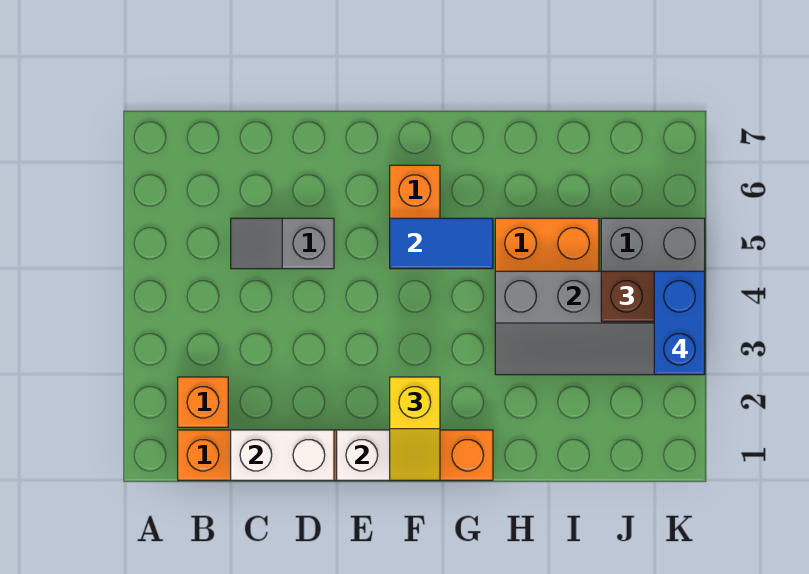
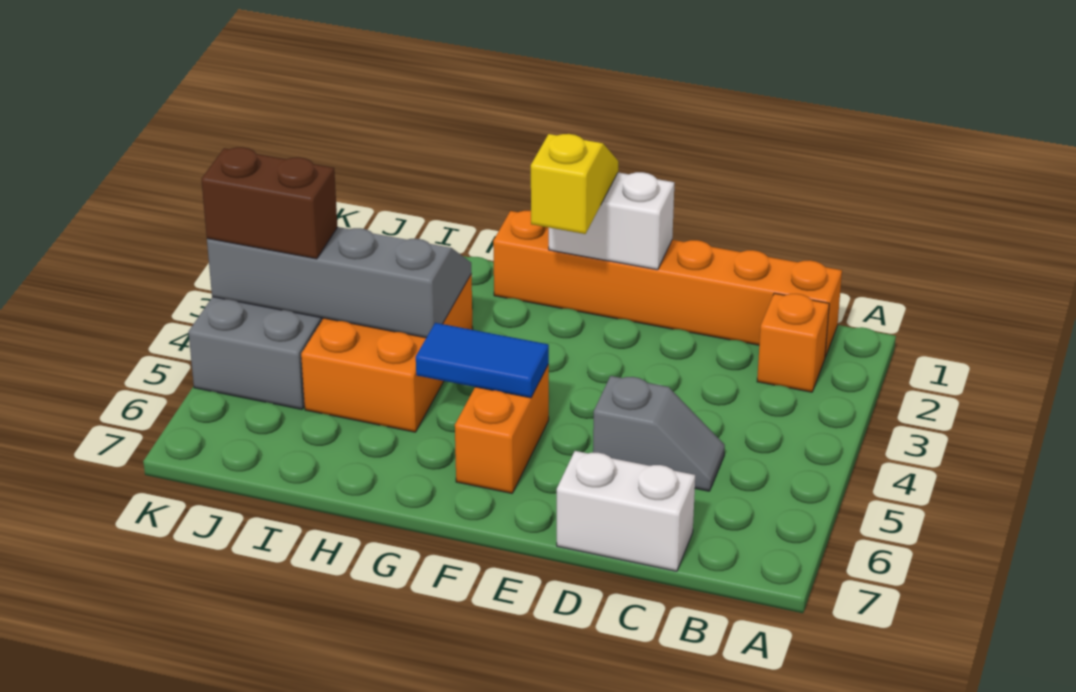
white brick C1:D1 level 2 -> white brick C7:D7 level 1
blue brick K3:K4 level 4 -> none

